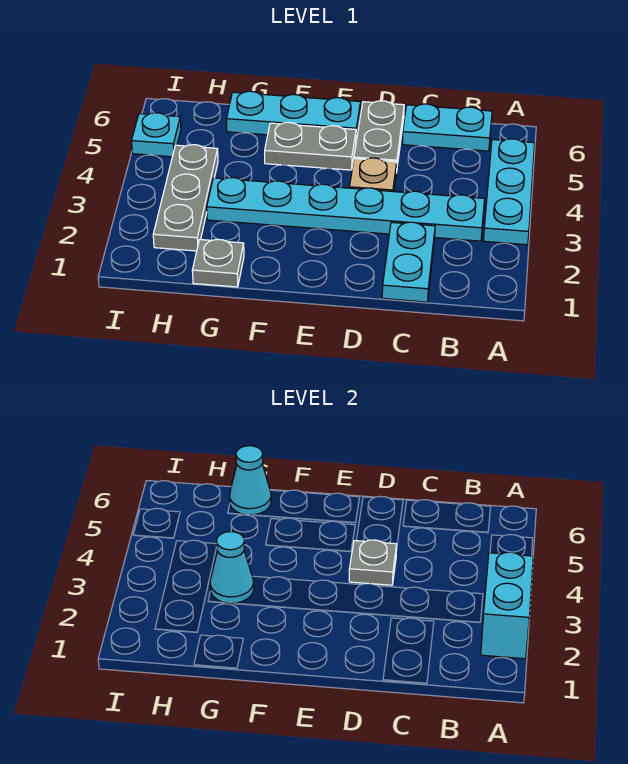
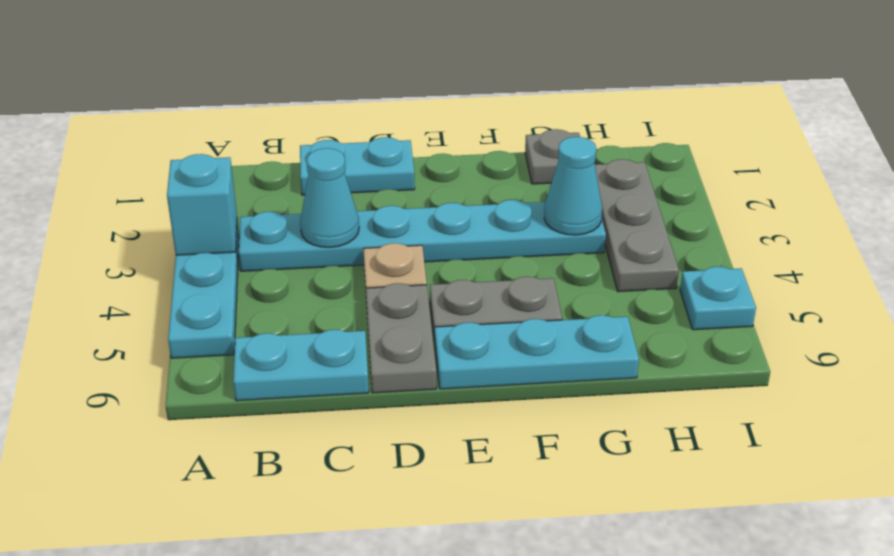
cyan brick A2:A3 level 2 -> cyan brick A3 level 2
cyan plate C1:C2 level 1 -> cyan plate C1:D1 level 1
grey plate D4 level 2 -> none
cyan cone G6 level 2 -> cyan cone C3 level 2

